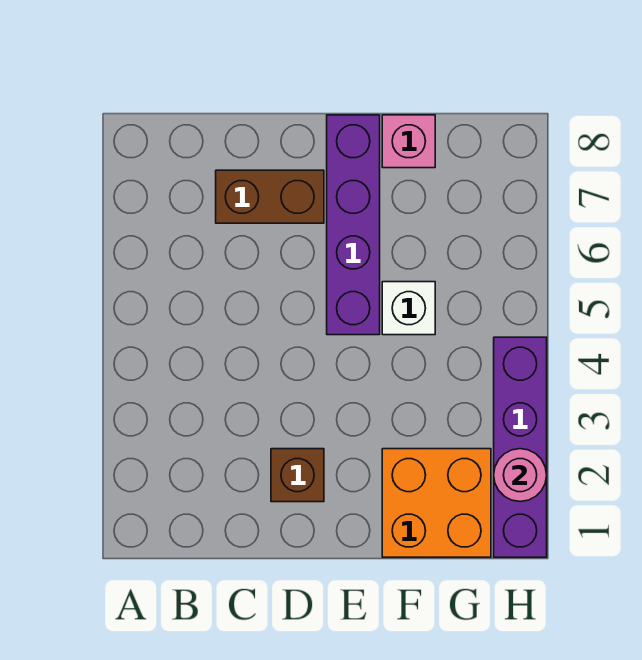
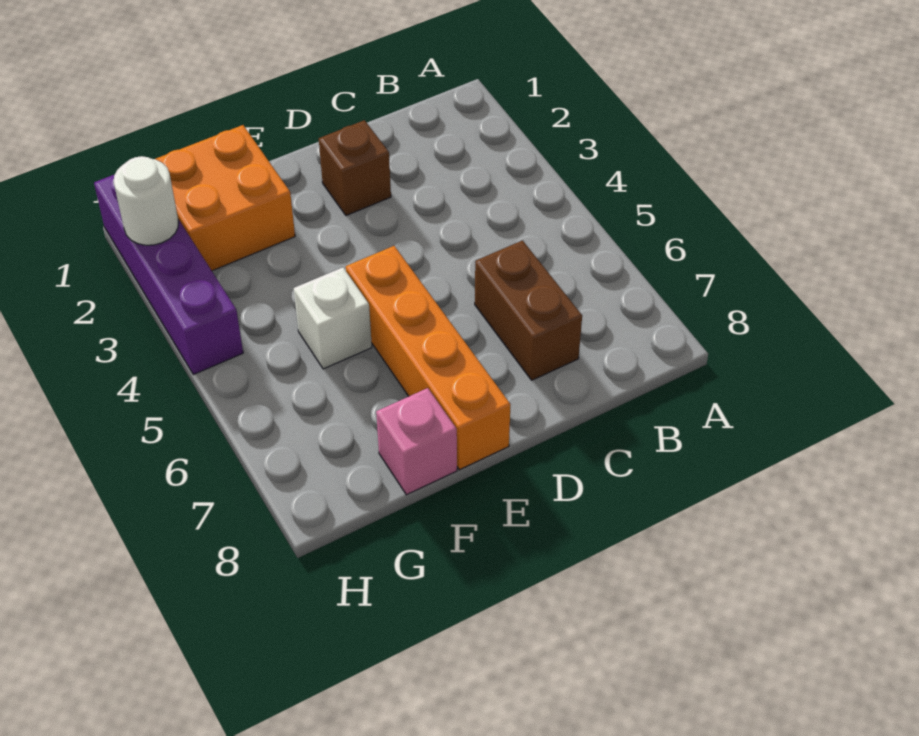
brown brick C7:D7 level 1 -> brown brick C6:C7 level 1
purple brick E5:E8 level 1 -> orange brick E5:E8 level 1
pink round brick H2 level 2 -> white round brick H2 level 2

